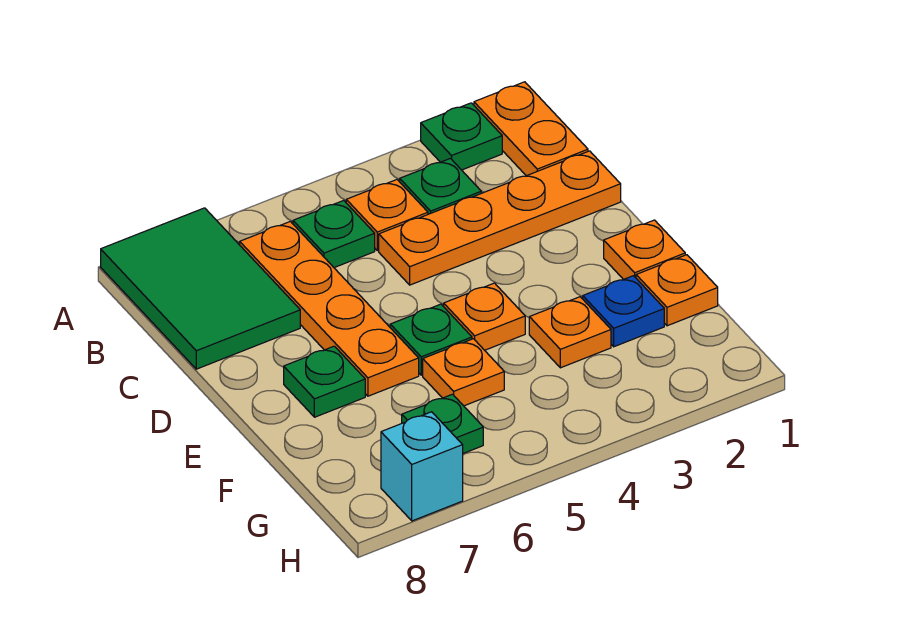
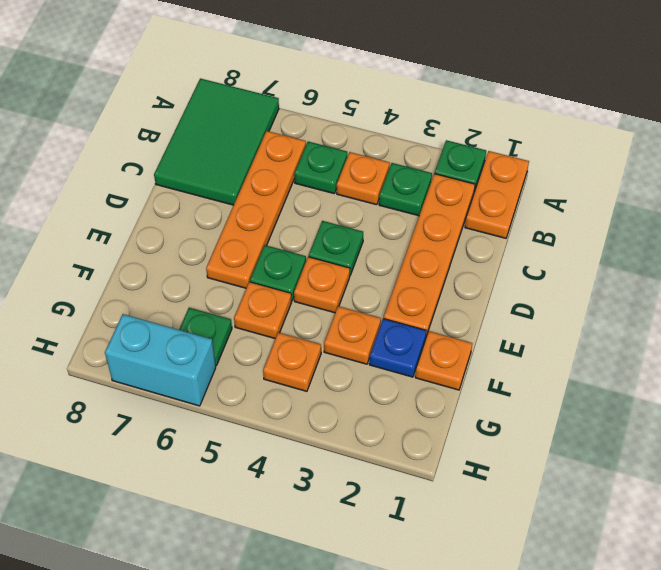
orange plate C1:C4 level 1 -> orange plate B2:E2 level 1
orange plate E1 level 1 -> orange plate G4 level 1
green plate E7 level 1 -> green plate D4 level 1
cyan brick H7 level 1 -> cyan brick H6:H7 level 1

